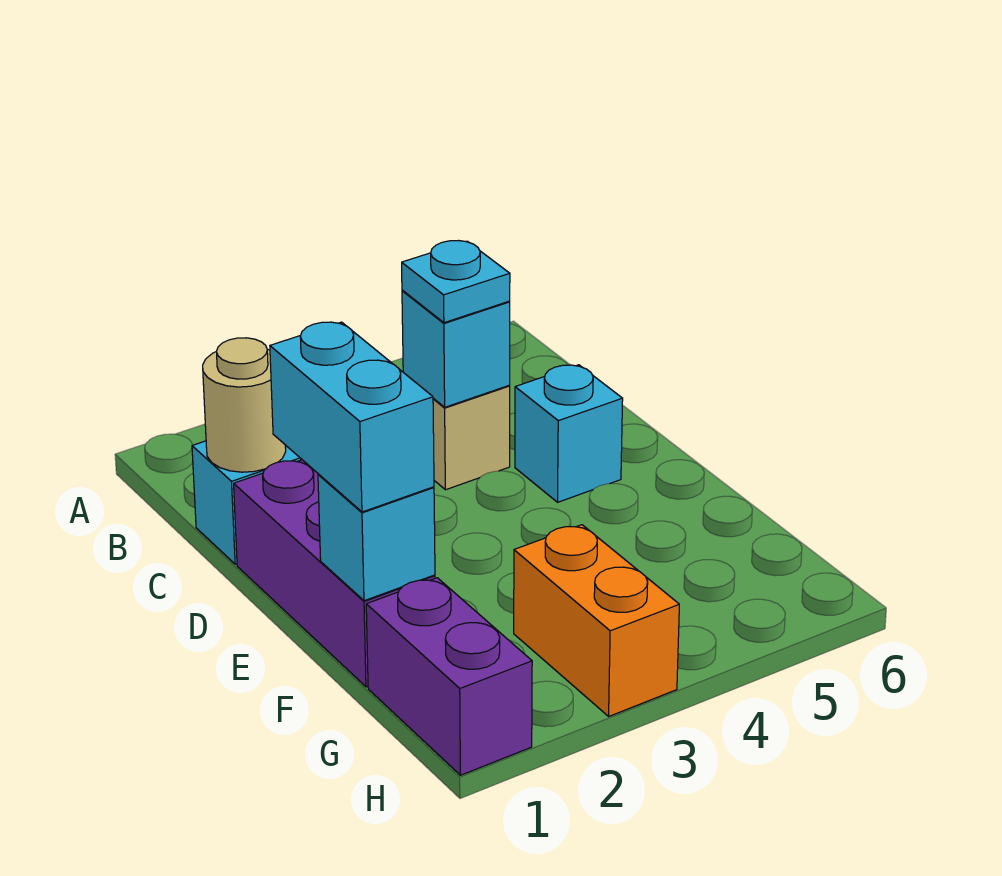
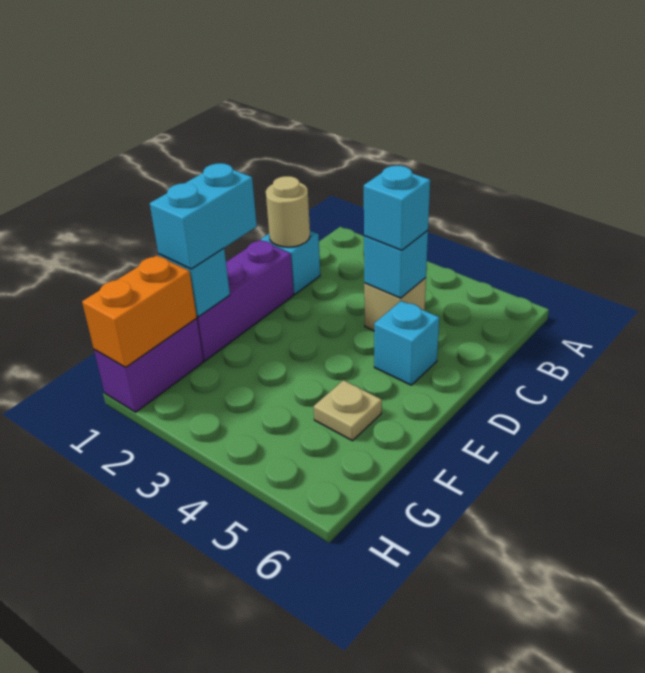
cyan plate C4 level 3 -> cyan brick C4 level 3
none -> tan plate F5 level 1
orange brick G3:H3 level 1 -> orange brick G1:H1 level 2

